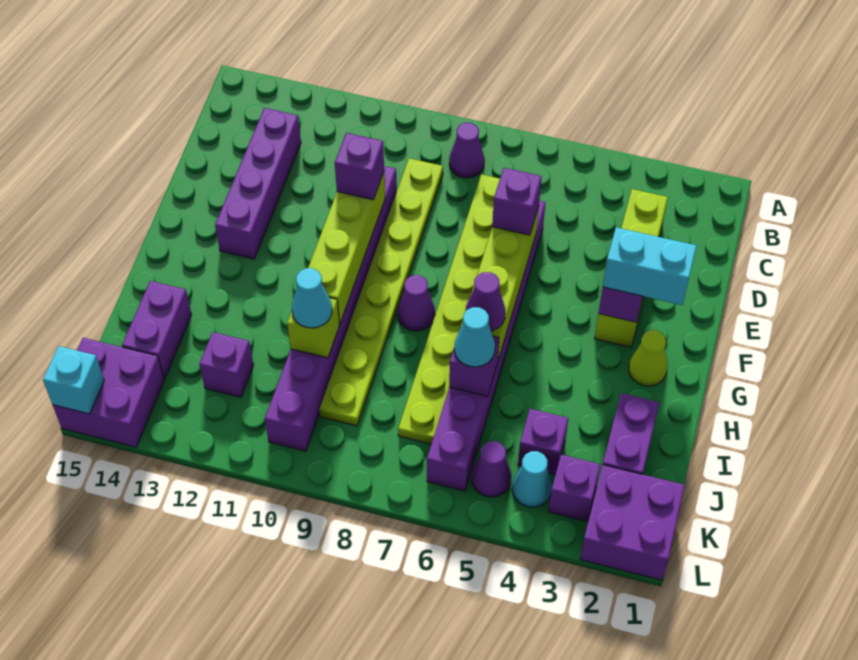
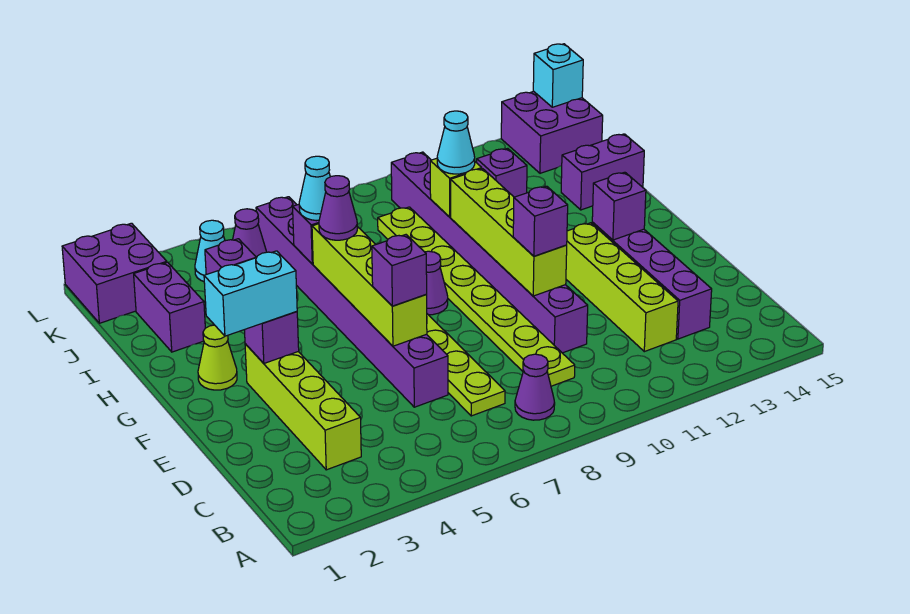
none -> lime brick C12:F12 level 1
purple brick I14:J14 level 1 -> purple brick I14:I15 level 1
purple brick K3 level 1 -> purple brick F13 level 2

